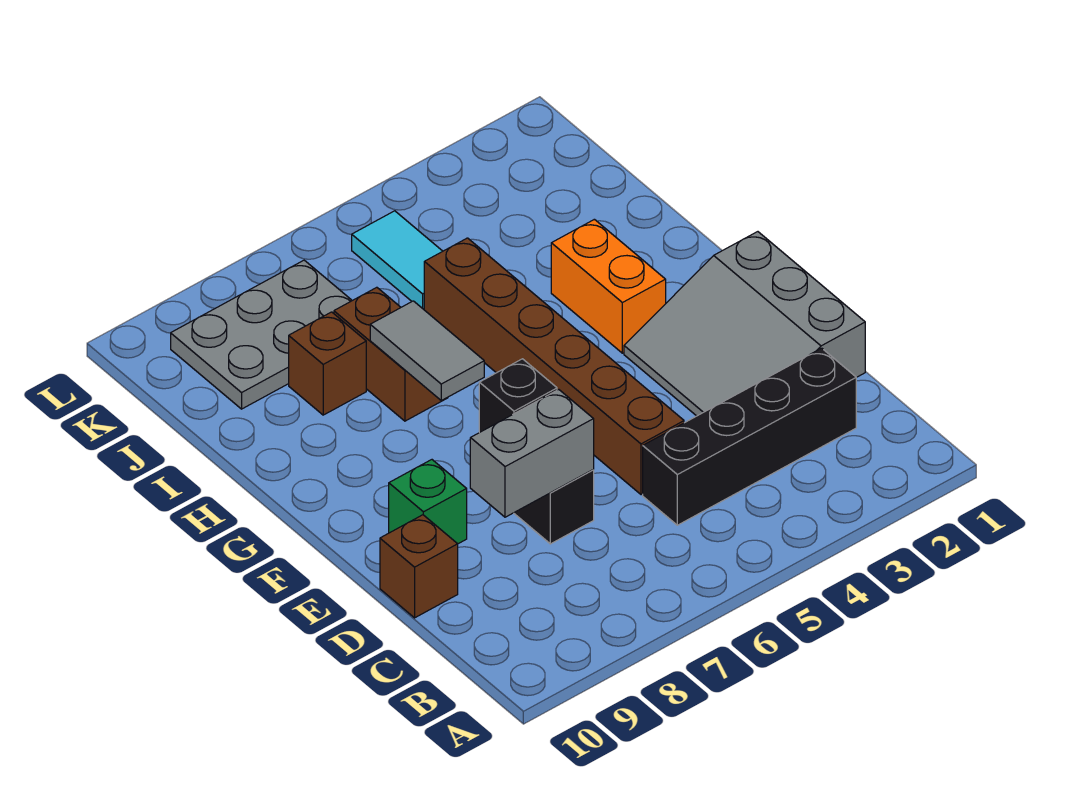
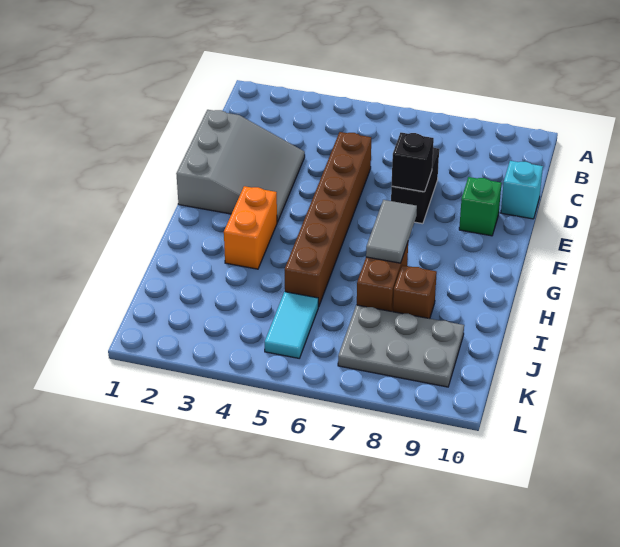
black brick C2:C5 level 1 -> none
grey brick D7:D8 level 2 -> none
brown brick D10 level 1 -> cyan brick D10 level 1

